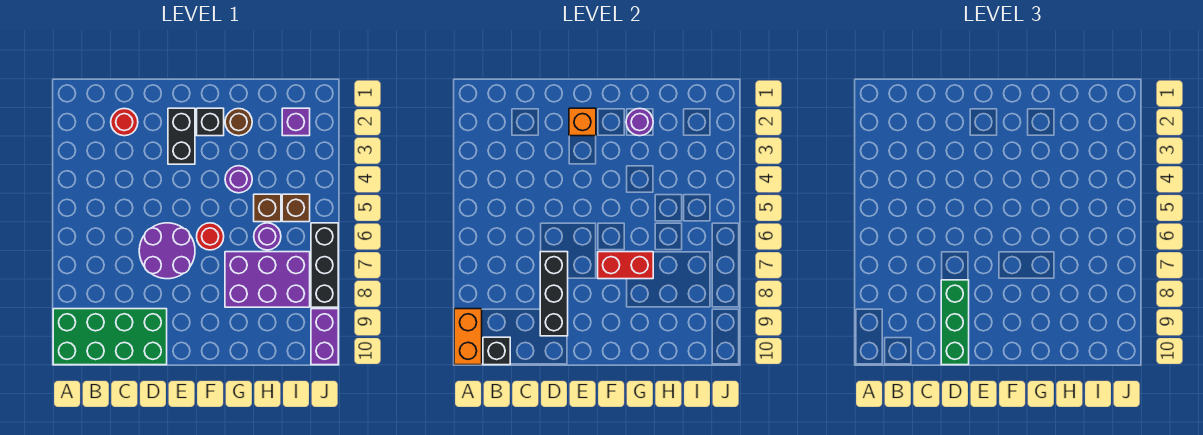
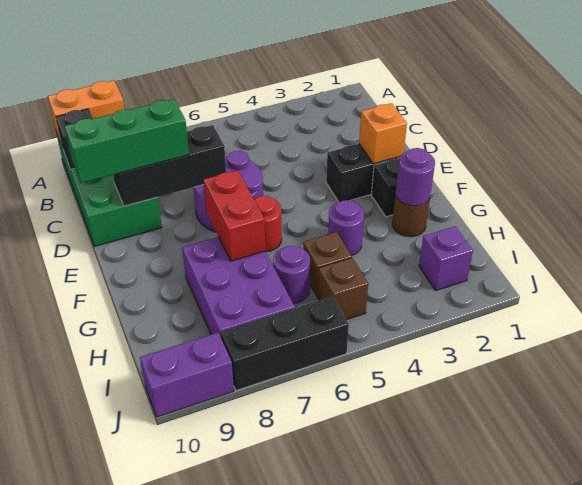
red round brick C2 level 1 -> none

